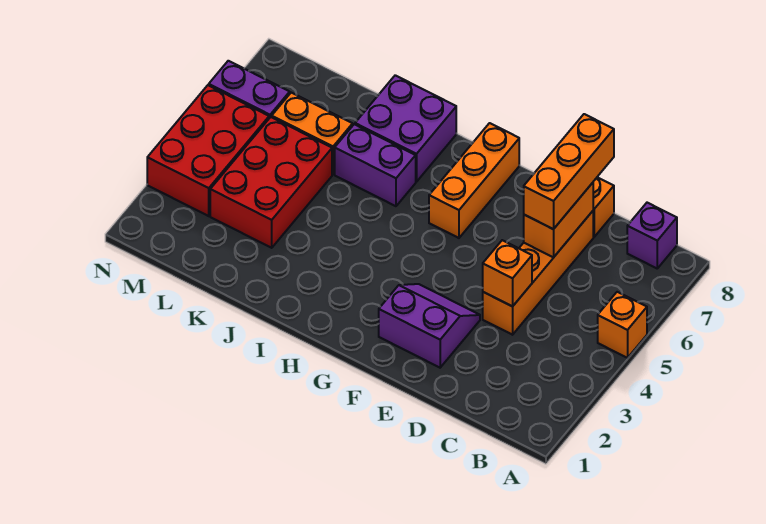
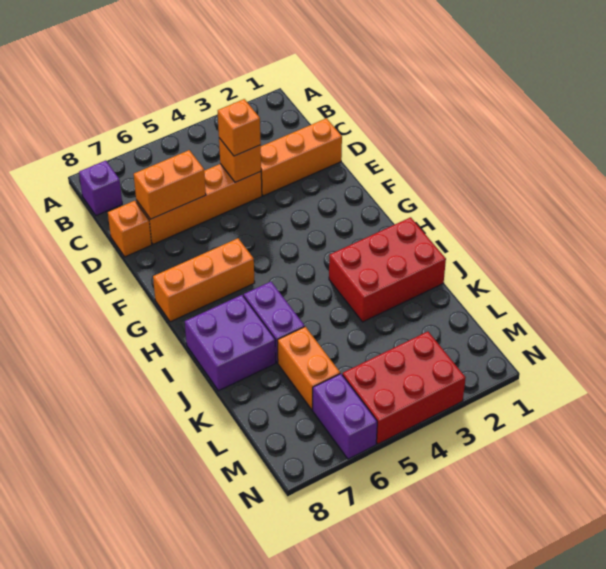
orange brick A5 level 1 -> orange brick D4 level 3
orange brick D6:D8 level 3 -> orange brick D1:D3 level 1
purple slope E2:F3 level 1 top 2 -> none
red brick K3:L5 level 1 -> red brick I1:J3 level 1

